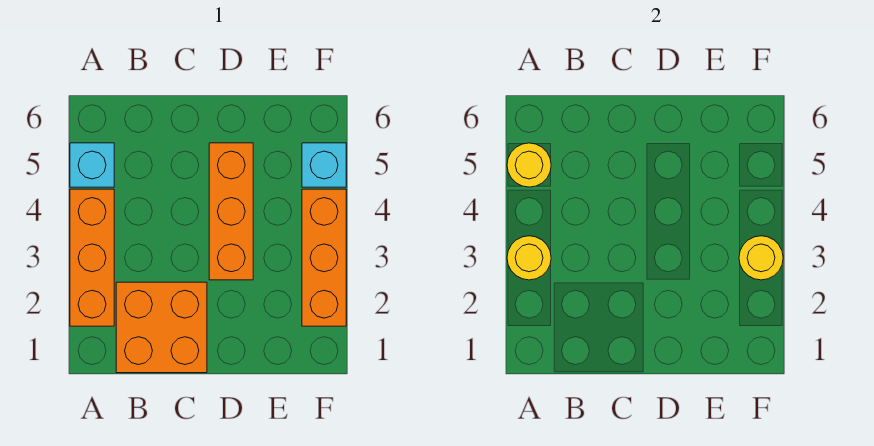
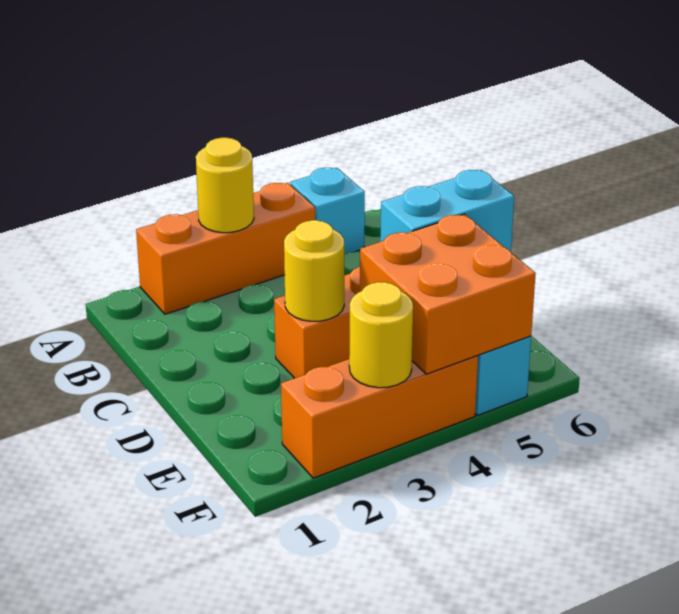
yellow round brick A5 level 2 -> yellow round brick D3 level 2
orange brick B1:C2 level 1 -> orange brick E4:F5 level 2
none -> cyan brick D5:D6 level 2

